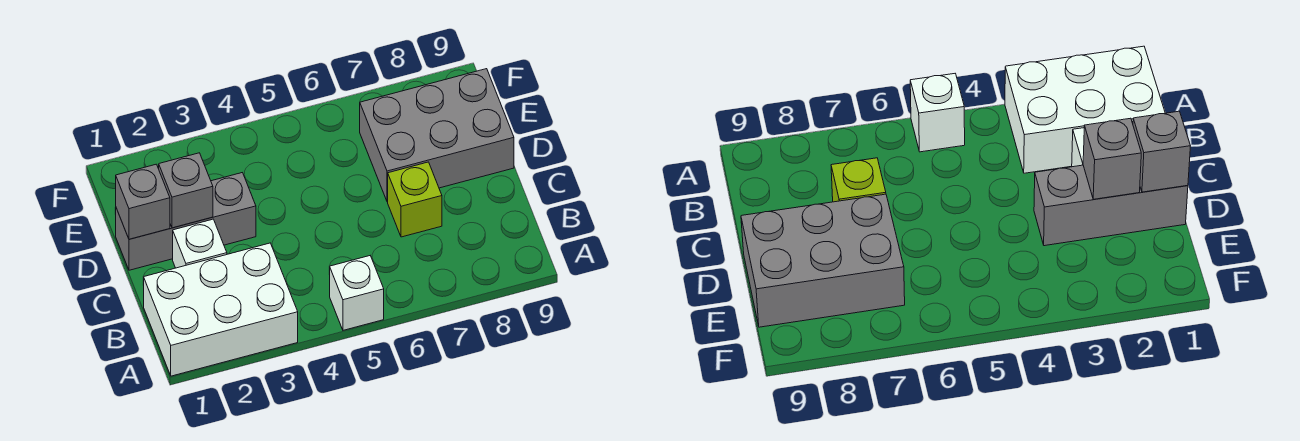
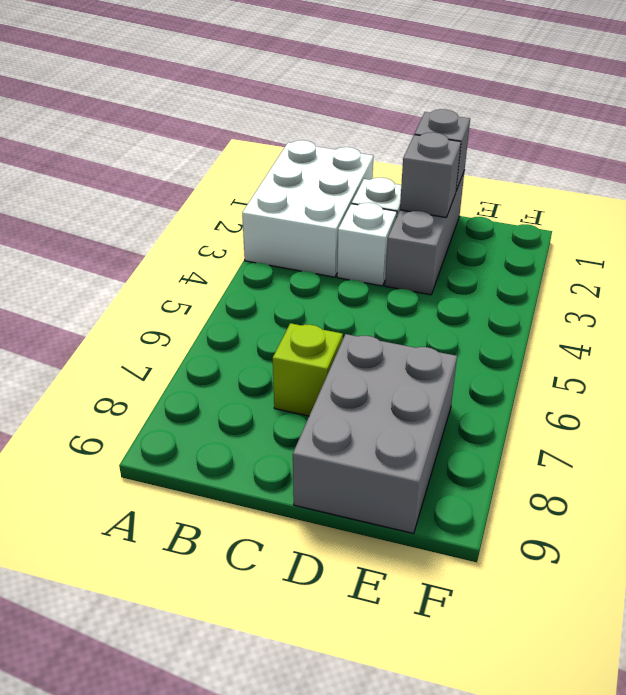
white brick A5 level 1 -> white brick C3 level 1

